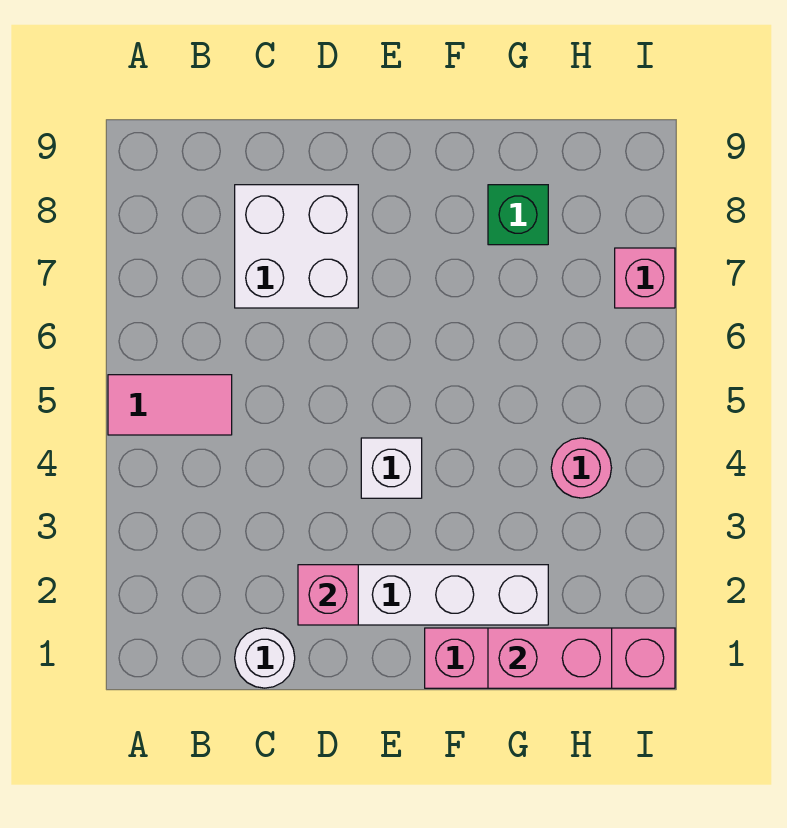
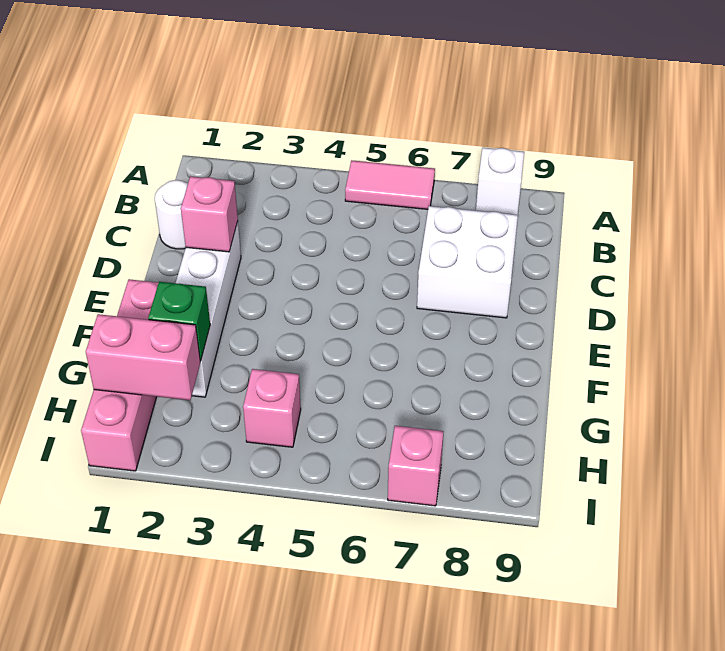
pink tile A5:B5 level 1 -> pink tile A5:A6 level 1
white brick E4 level 1 -> white brick A8 level 1
pink brick G1:H1 level 2 -> pink brick H1:H2 level 2
green brick G8 level 1 -> green brick G2 level 2
pink round brick H4 level 1 -> pink brick H4 level 1

